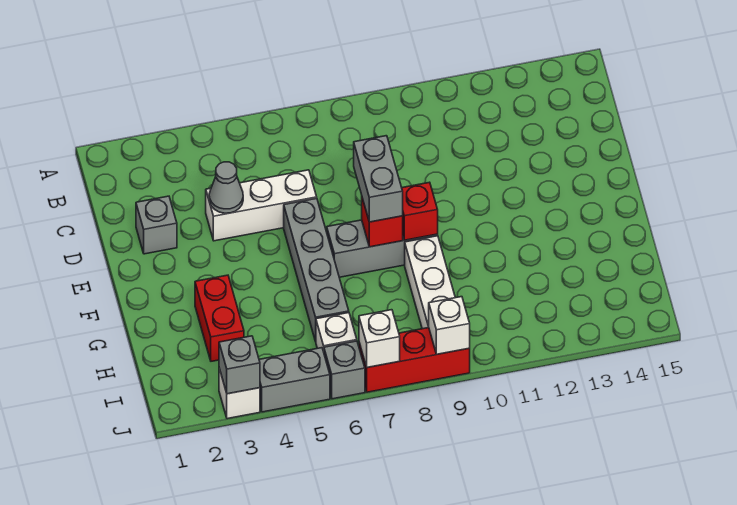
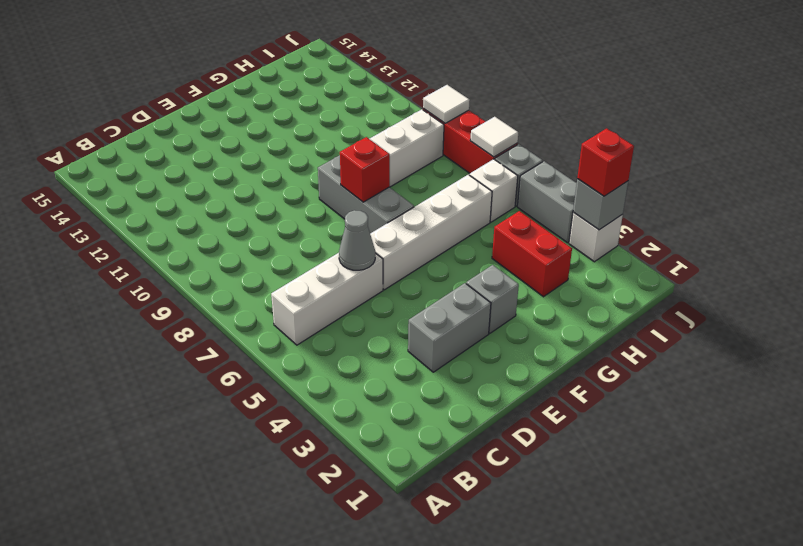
grey brick D2 level 1 -> grey brick F3 level 1
white brick D4:D6 level 1 -> white brick B6:D6 level 1
grey cone D4 level 2 -> grey cone D6 level 2
grey brick E6:H6 level 1 -> white brick E6:H6 level 1
grey brick E8:F8 level 3 -> grey brick D3:E3 level 1
red brick F9 level 2 -> red brick J3 level 3
red brick G3:H3 level 1 -> red brick H3:H4 level 1
white brick J7 level 2 -> white tile J7 level 2
white brick J9 level 2 -> white tile J9 level 2

